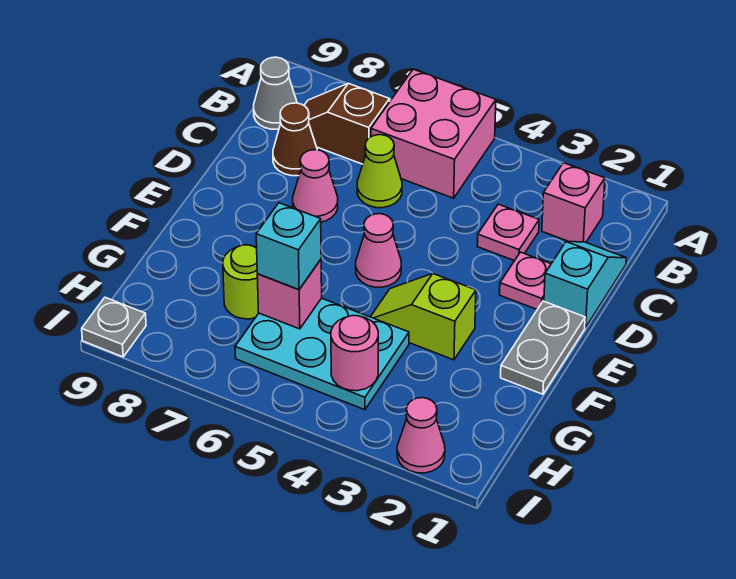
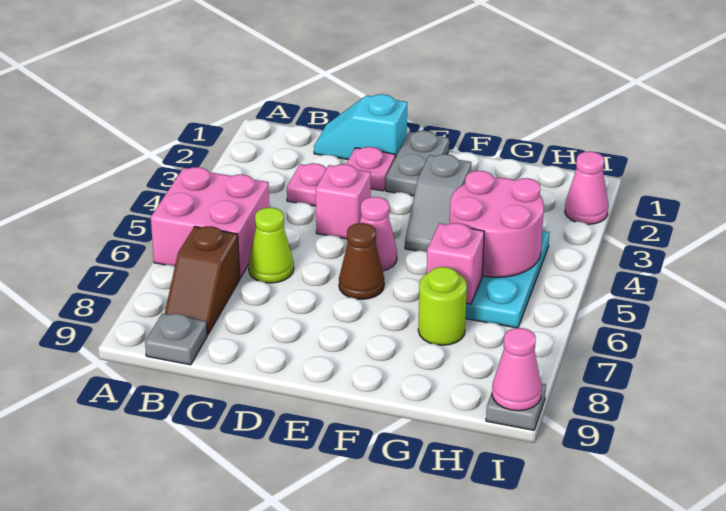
pink brick B2 level 1 -> pink brick D4 level 1
grey cone B9 level 1 -> grey plate B9 level 1
brown cone C8 level 1 -> brown cone E6 level 1
pink cone D7 level 1 -> pink cone I9 level 2
grey plate E1:F1 level 1 -> grey plate E1:E2 level 1
lime slope F3:F4 level 1 top 3 -> grey slope F3:F4 level 1 top 3
cyan brick G6 level 3 -> none
pink round brick H4 level 2 -> pink round brick G4:H5 level 2

